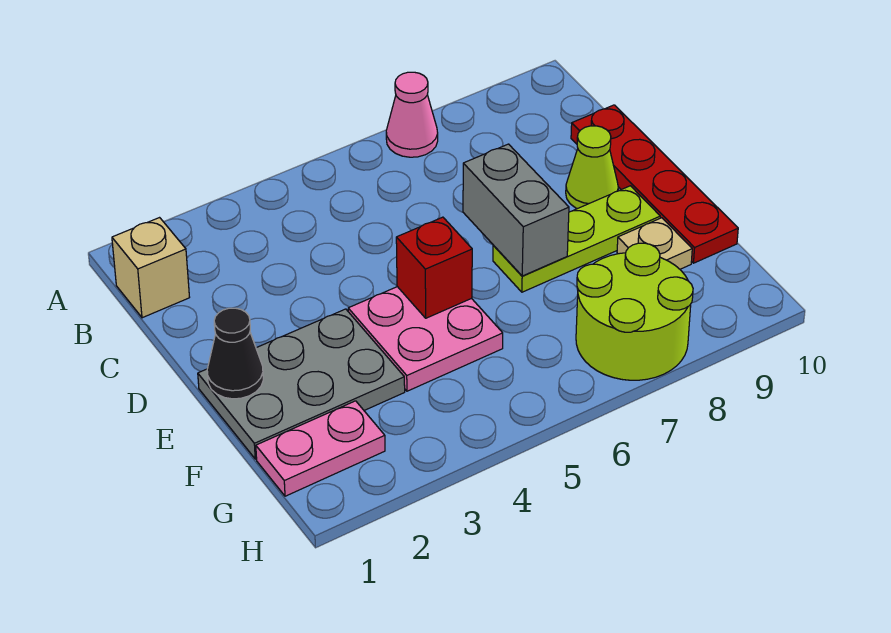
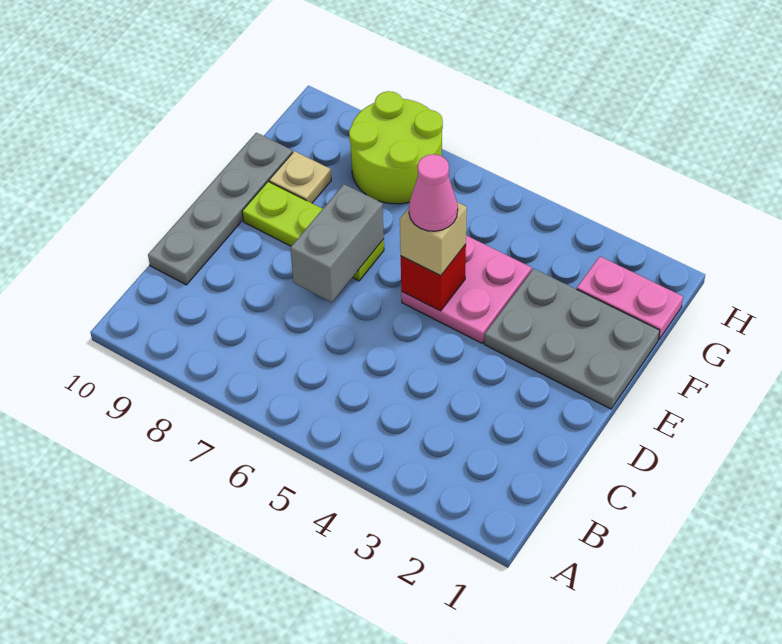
pink cone A7 level 1 -> pink cone E5 level 4
tan brick B1 level 1 -> tan brick E5 level 3
red plate C10:F10 level 1 -> grey plate C10:F10 level 1
lime cone D9 level 1 -> none
black cone E1 level 2 -> none

